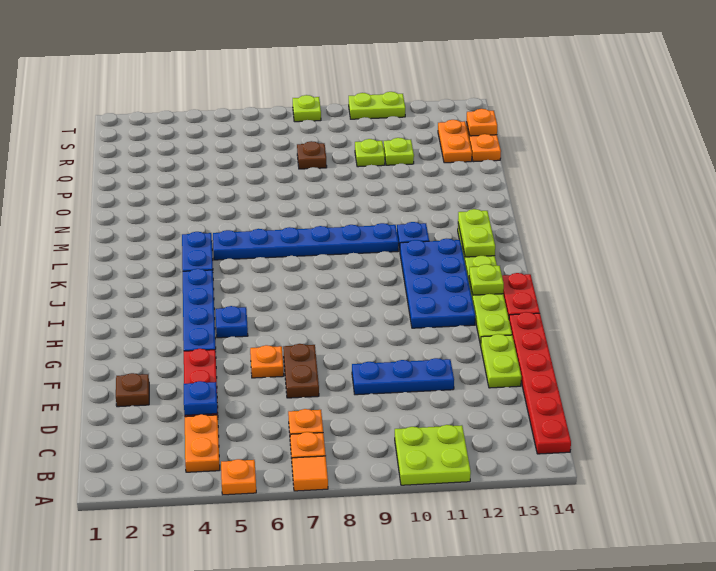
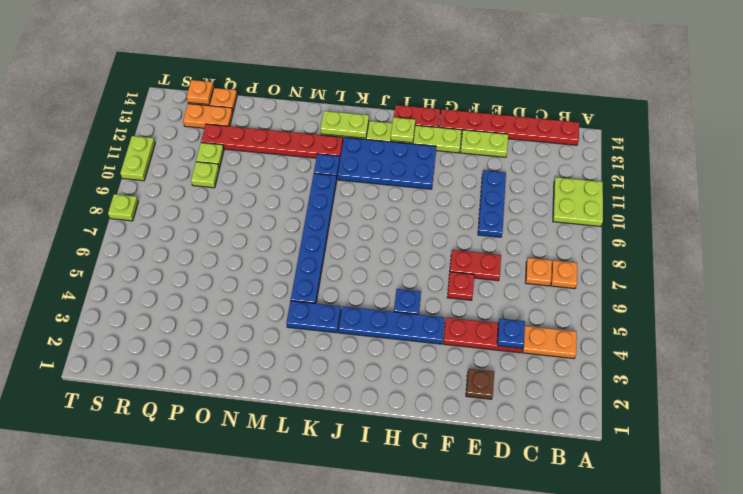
orange plate A5 level 1 -> none
orange tile A7 level 1 -> none
brown plate E7:F7 level 1 -> red plate E7:F7 level 1
orange plate F6 level 1 -> red plate F6 level 1
none -> red plate L12:Q12 level 1
brown plate Q8 level 1 -> none

